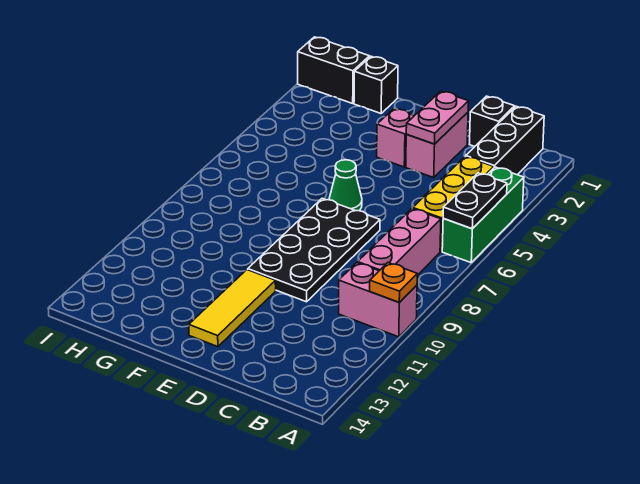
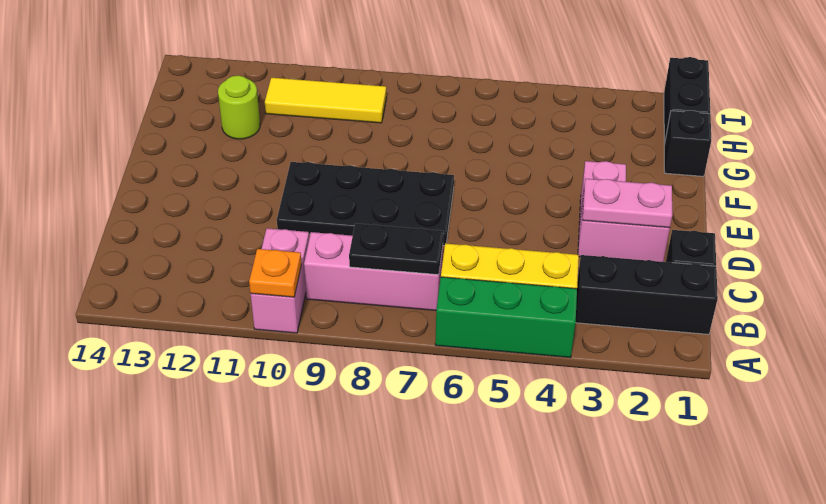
black plate A5:A6 level 2 -> black plate B7:B8 level 2
green cone E6 level 1 -> none
yellow tile E11:E13 level 1 -> yellow tile H9:H11 level 1
none -> lime round brick G12 level 1

